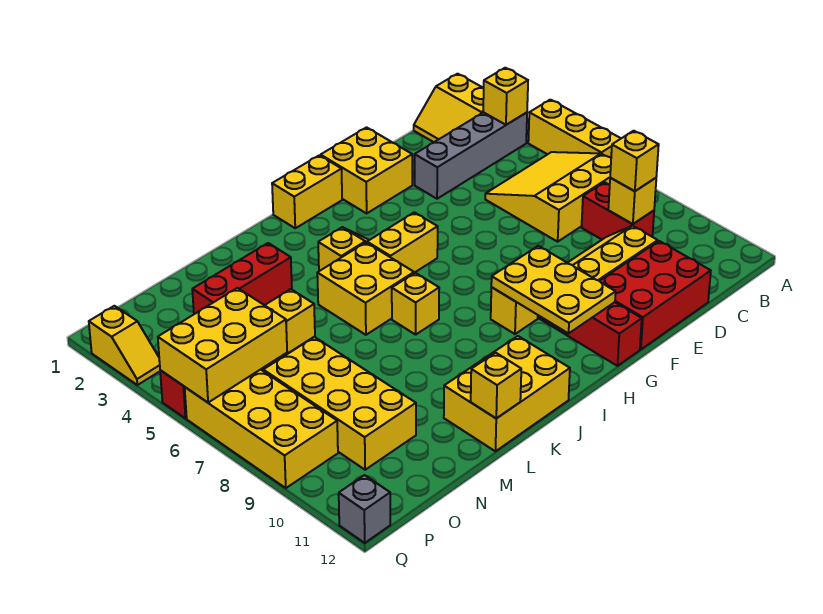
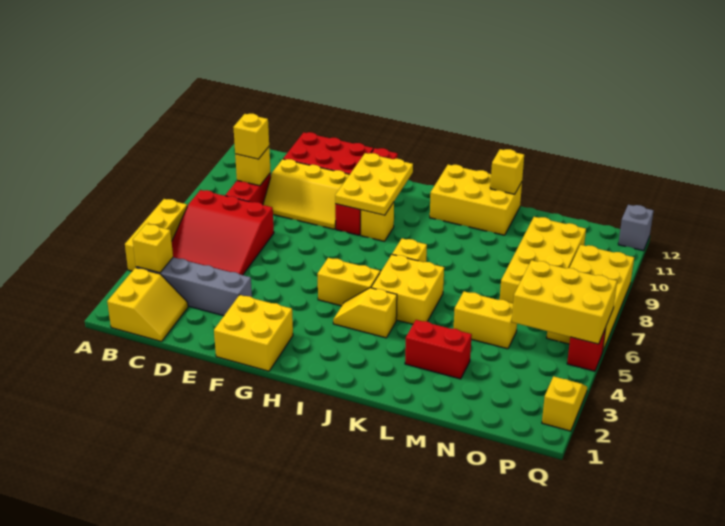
yellow slope B5:D7 level 1 top 7 -> red slope B5:D7 level 1 top 7
yellow brick H1:I1 level 1 -> none
red brick L3:N3 level 1 -> red brick L3:M3 level 1

